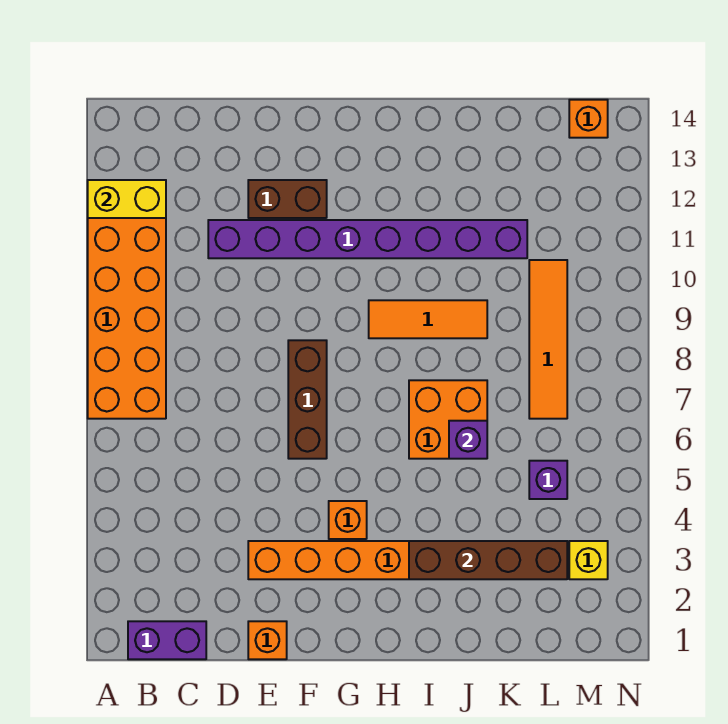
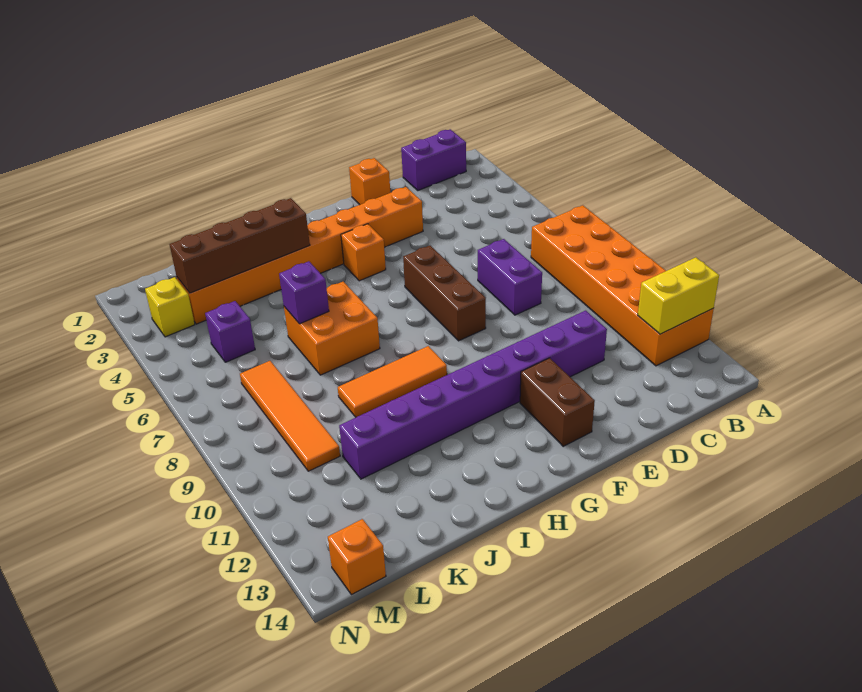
none -> purple brick D7:D8 level 1
brown brick E12:F12 level 1 -> brown brick F12:F13 level 1

